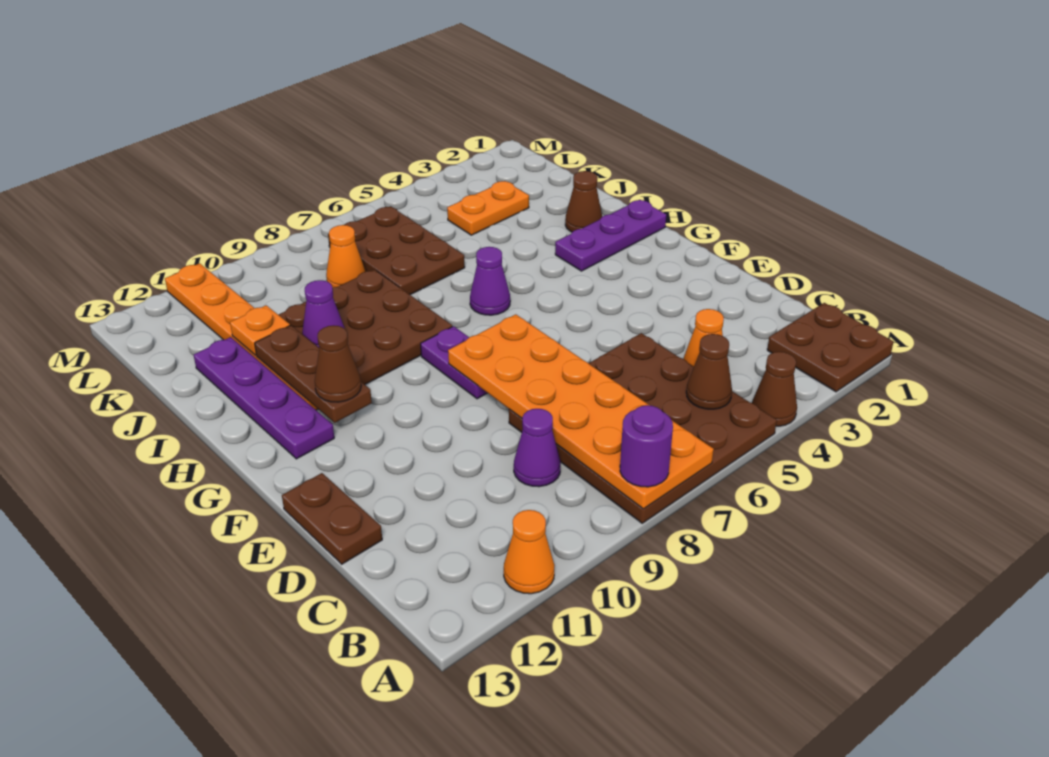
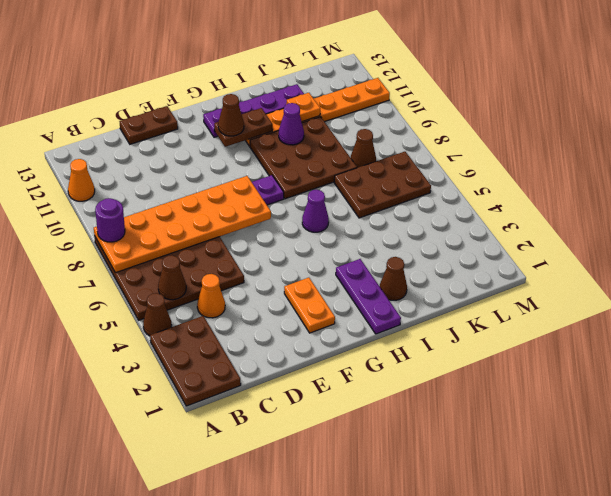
brown plate A1:B2 level 1 -> brown plate A1:B3 level 1
purple cone C9 level 1 -> none
brown plate G11:I11 level 2 -> brown plate G11:H11 level 2
orange plate K3:K4 level 1 -> orange plate F2:F3 level 1
orange cone K8 level 1 -> brown cone K8 level 1

